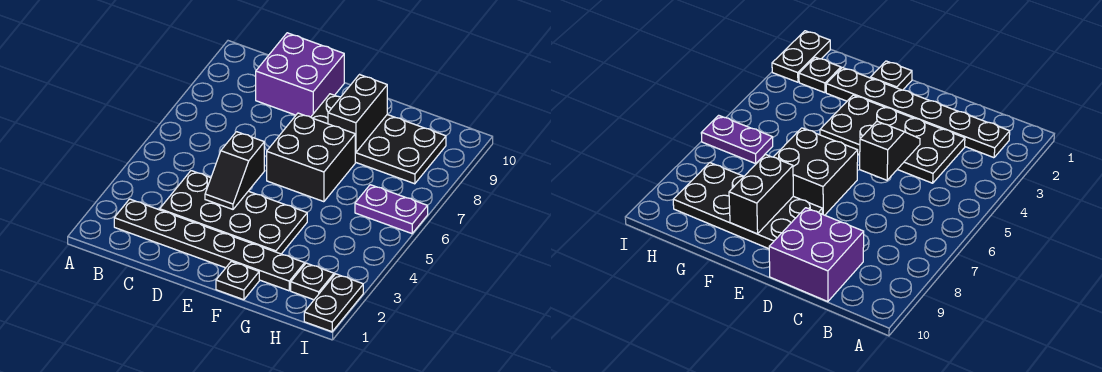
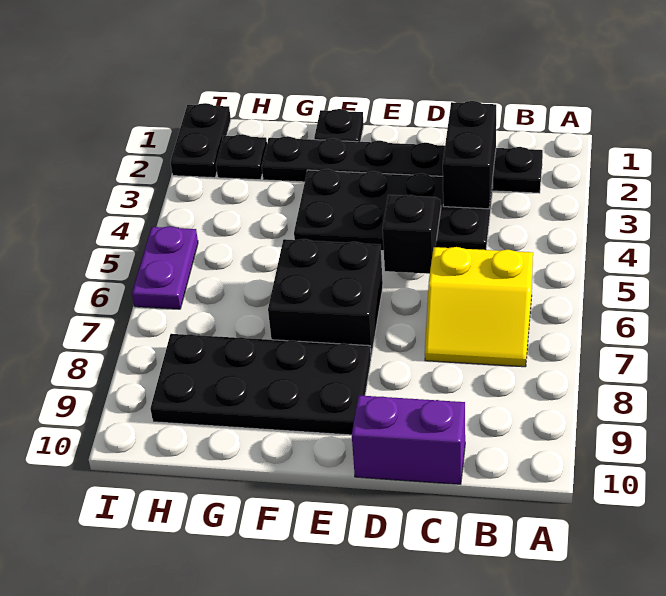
none -> yellow slope B6:C7 level 1 top 6
purple brick C9:D10 level 1 -> purple brick C10:D10 level 1
black brick F8:F9 level 2 -> black brick C2:C3 level 2
purple plate H6:I6 level 1 -> purple plate I5:I6 level 1

